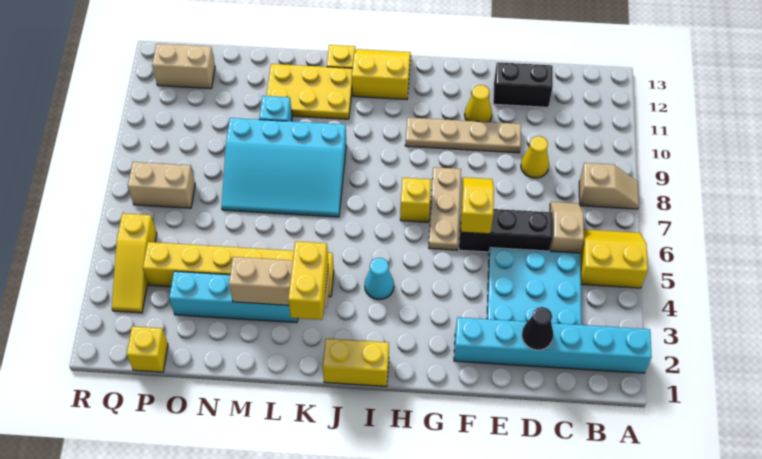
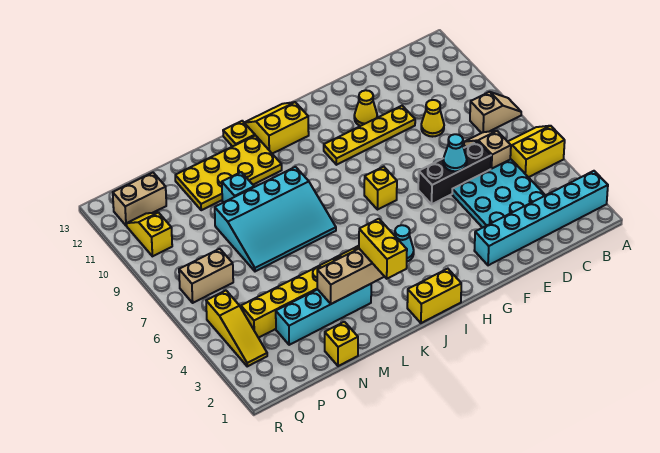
black cone D2 level 2 -> none
black brick D12:E12 level 1 -> none
none -> cyan cone E6 level 2
tan plate E10:H10 level 1 -> yellow plate E10:H10 level 1
yellow slope F6:F7 level 2 top 6 -> yellow slope Q10:Q11 level 1 top 10
tan plate G6:G8 level 1 -> none
yellow plate K11:M12 level 1 -> yellow plate K11:N12 level 1
yellow brick P1 level 1 -> yellow brick N1 level 1

